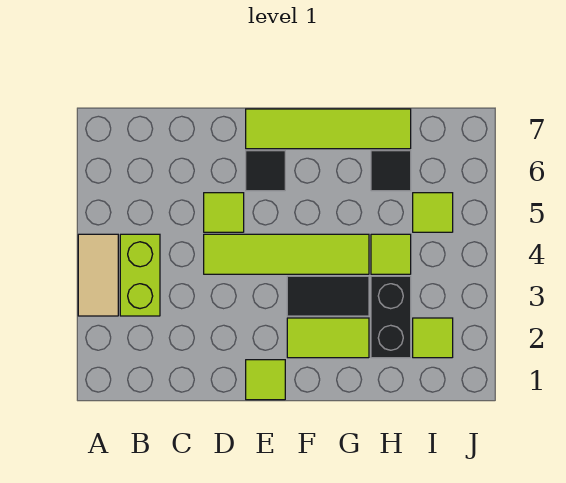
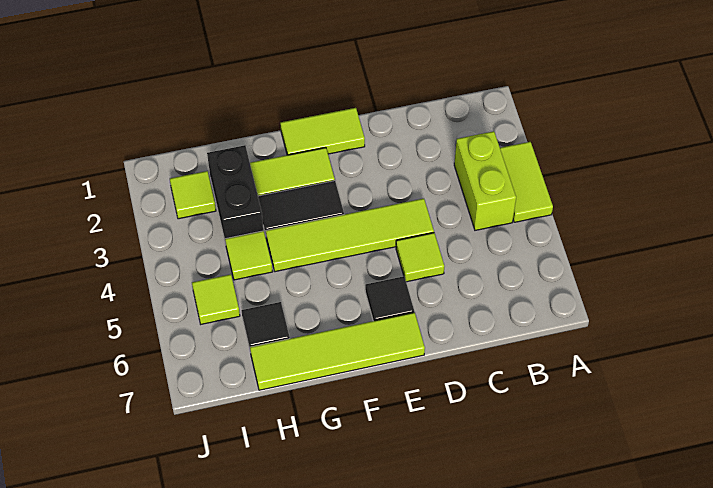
tan tile A3:A4 level 1 -> lime tile A3:A4 level 1
lime tile E1 level 1 -> lime tile E1:F1 level 1

